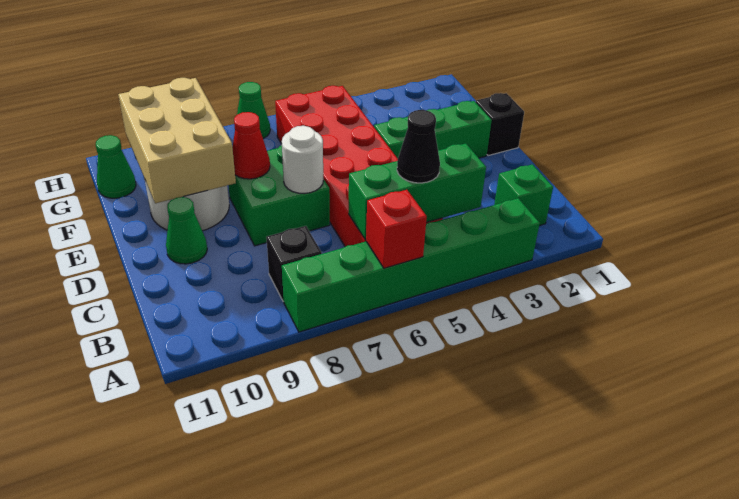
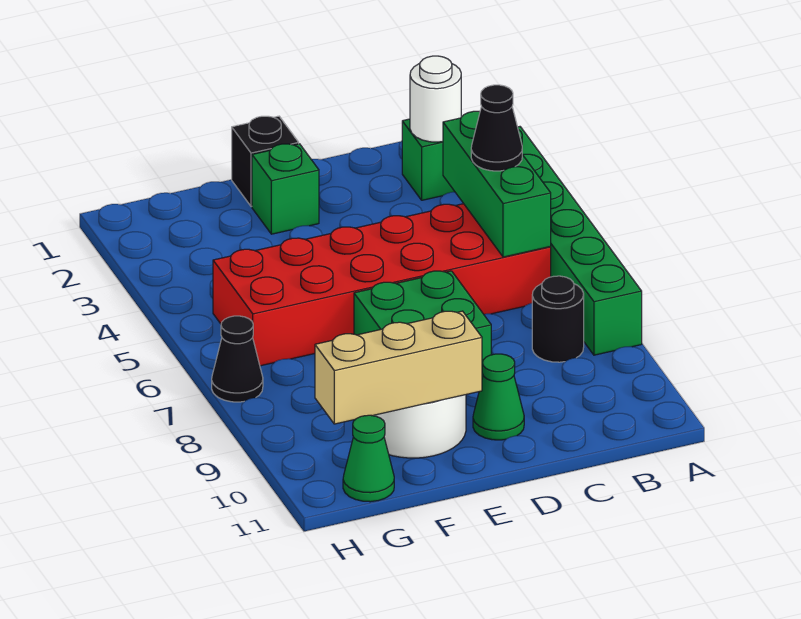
red brick A6 level 2 -> none
black brick B8 level 1 -> black round brick B8 level 1
white round brick D7 level 2 -> white round brick B2 level 2
green brick E2:E4 level 1 -> green brick E2 level 1
red cone E8 level 2 -> none
tan brick E9:G10 level 2 -> tan brick E10:G10 level 2
green cone H7 level 1 -> black cone H7 level 1

